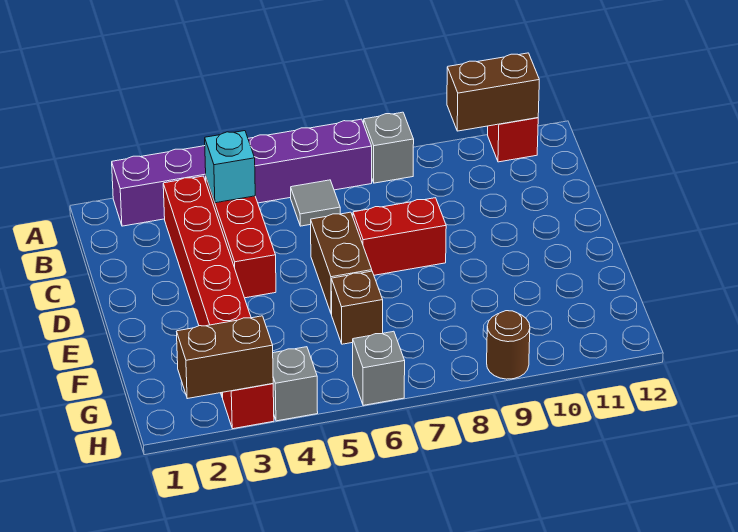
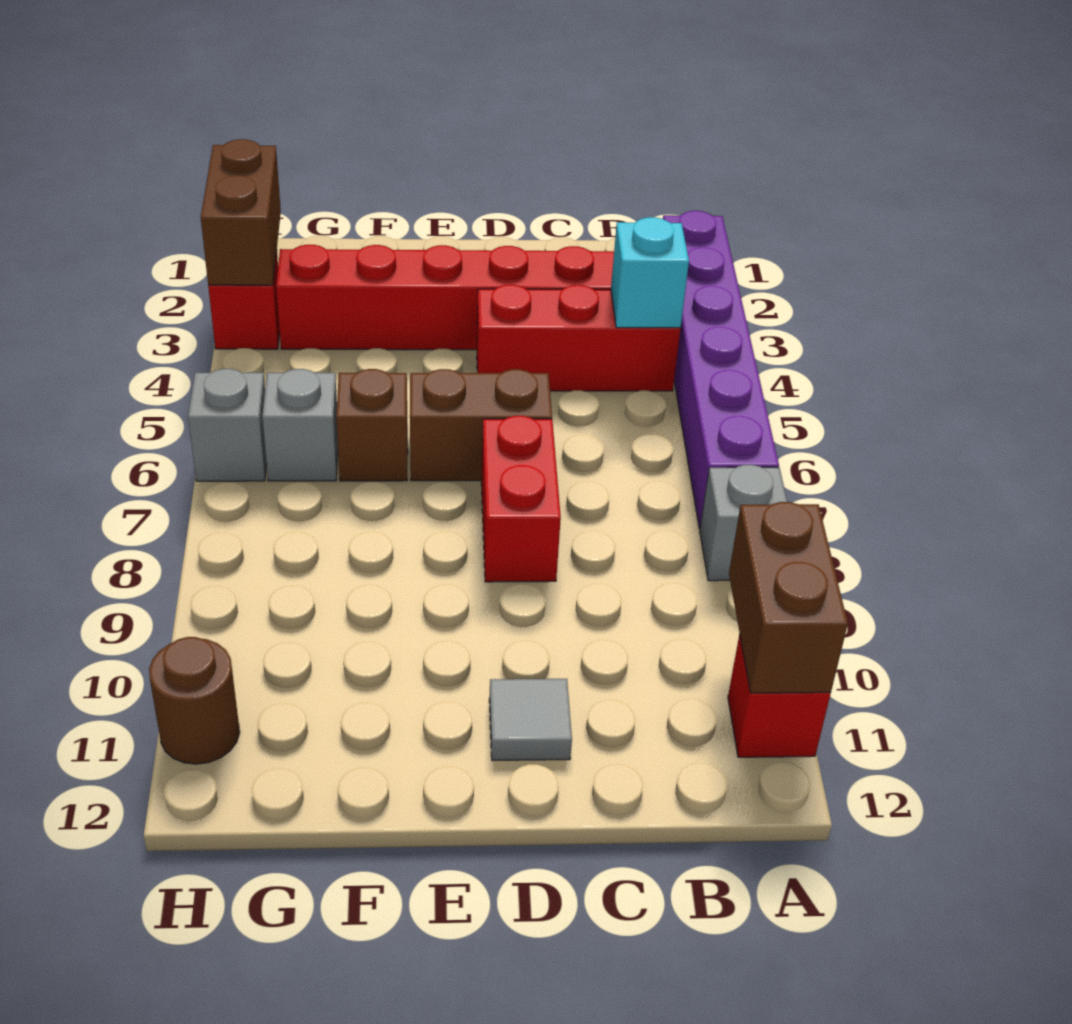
grey tile B6 level 1 -> grey tile D11 level 1
grey brick H4 level 1 -> grey brick G6 level 1
brown round brick H9 level 1 -> brown round brick H11 level 1

